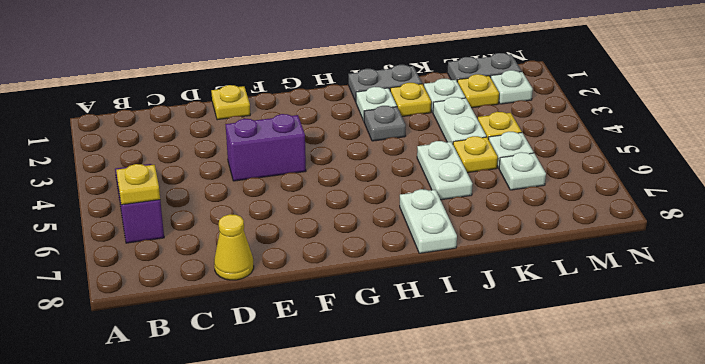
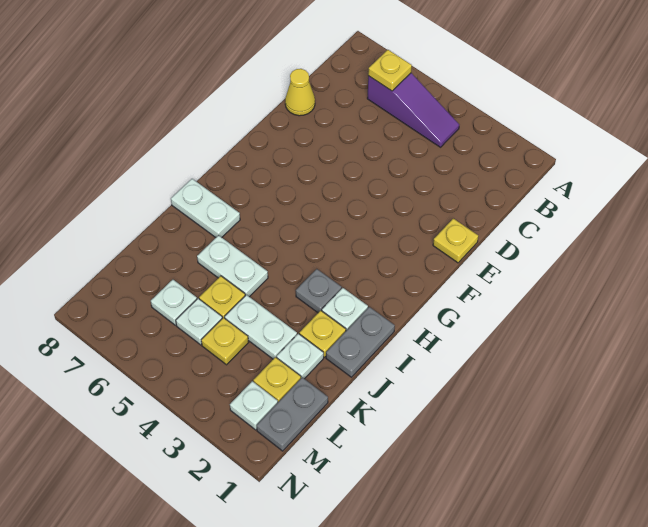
purple brick E4:F4 level 1 -> none

